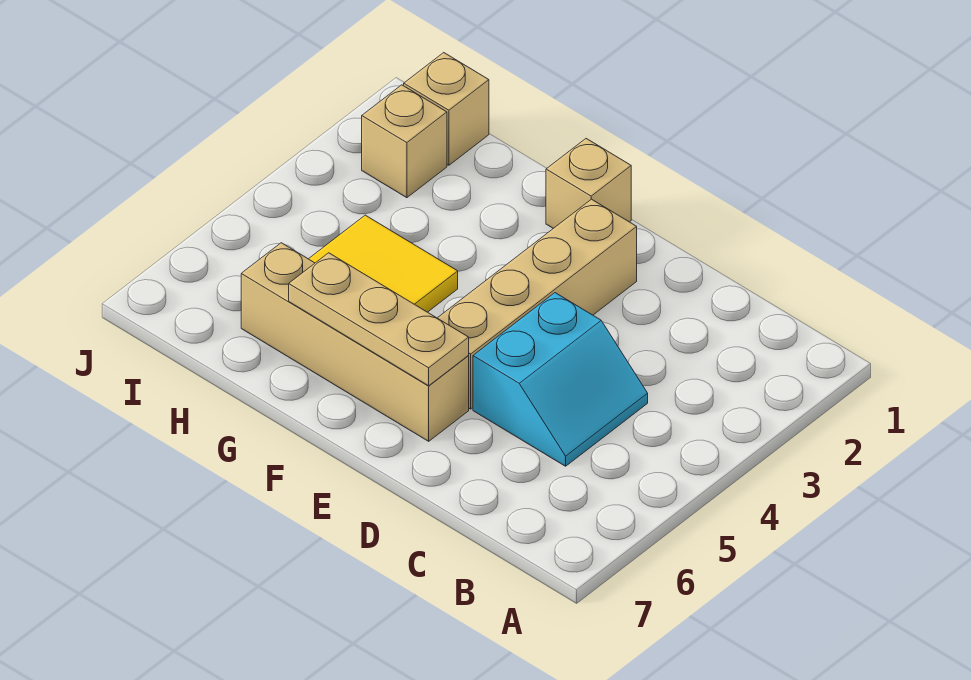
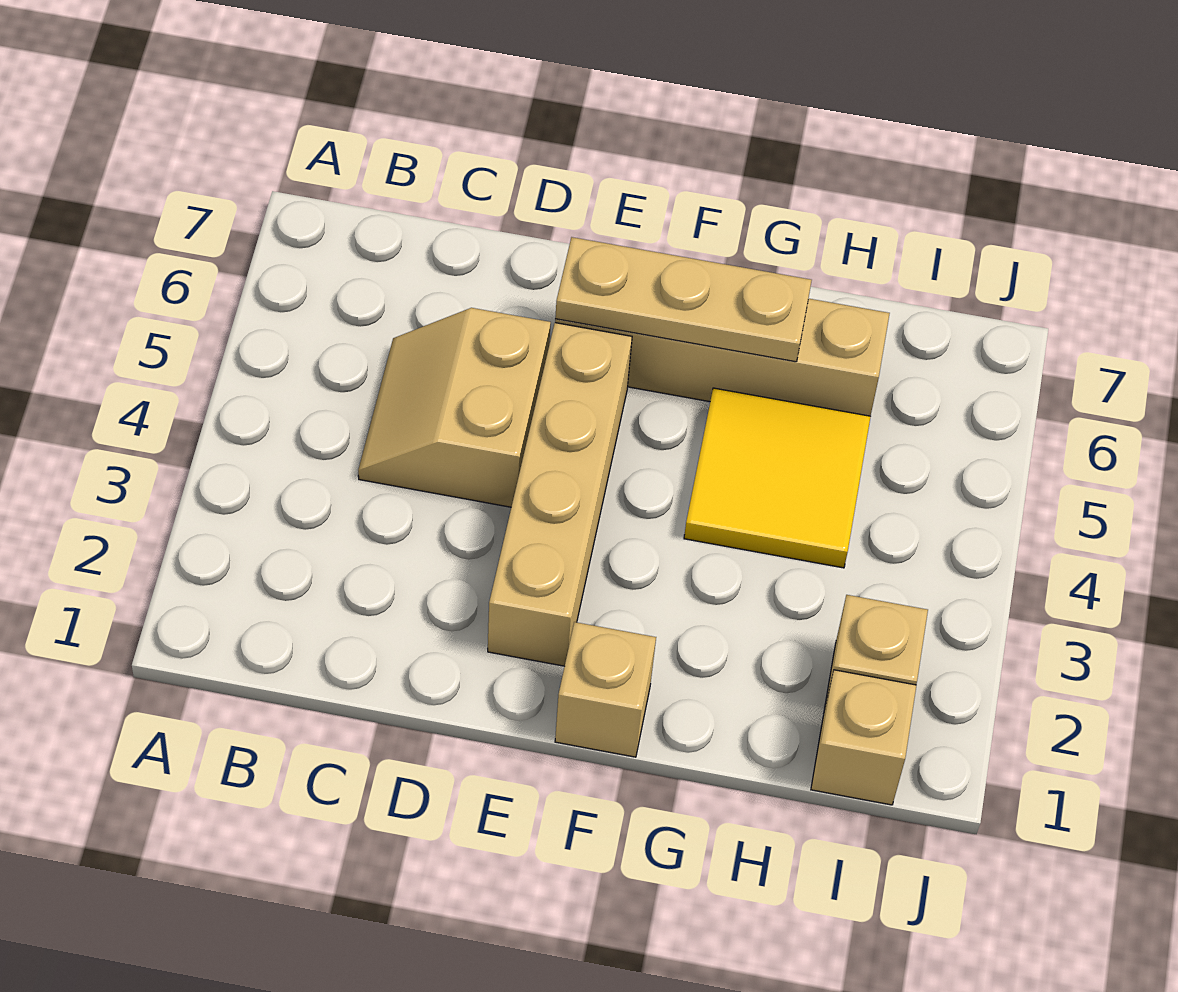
cyan slope C4:D5 level 1 top D -> tan slope C4:D5 level 1 top D

